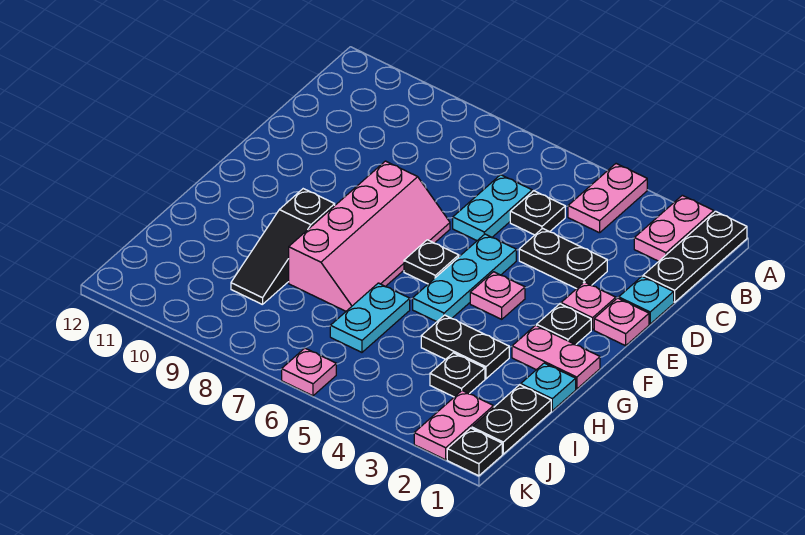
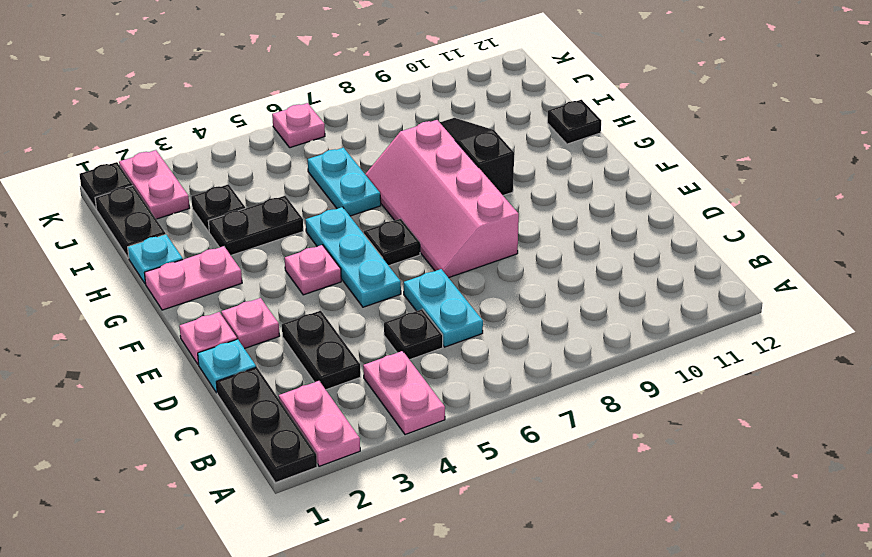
black plate D3:D4 level 1 -> black plate C3:D3 level 1
black plate F2 level 1 -> black plate H12 level 1

